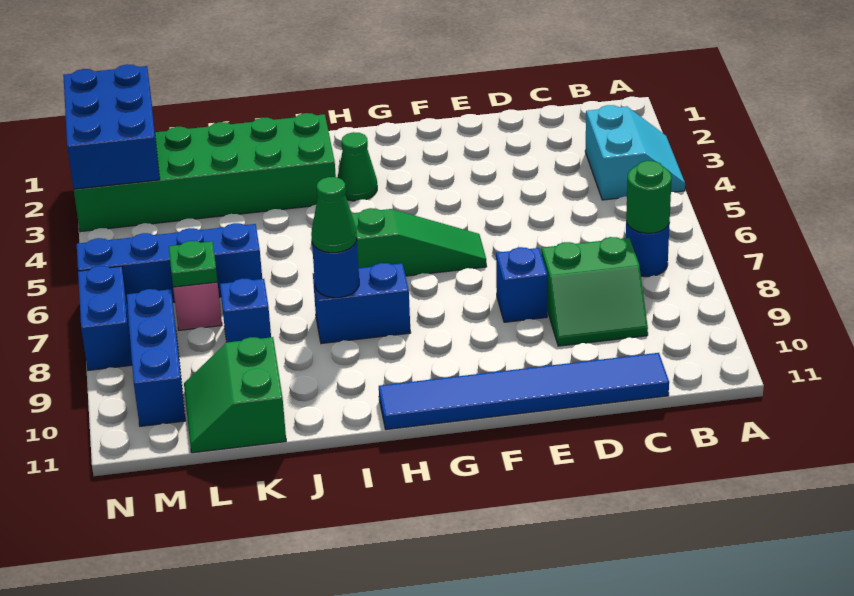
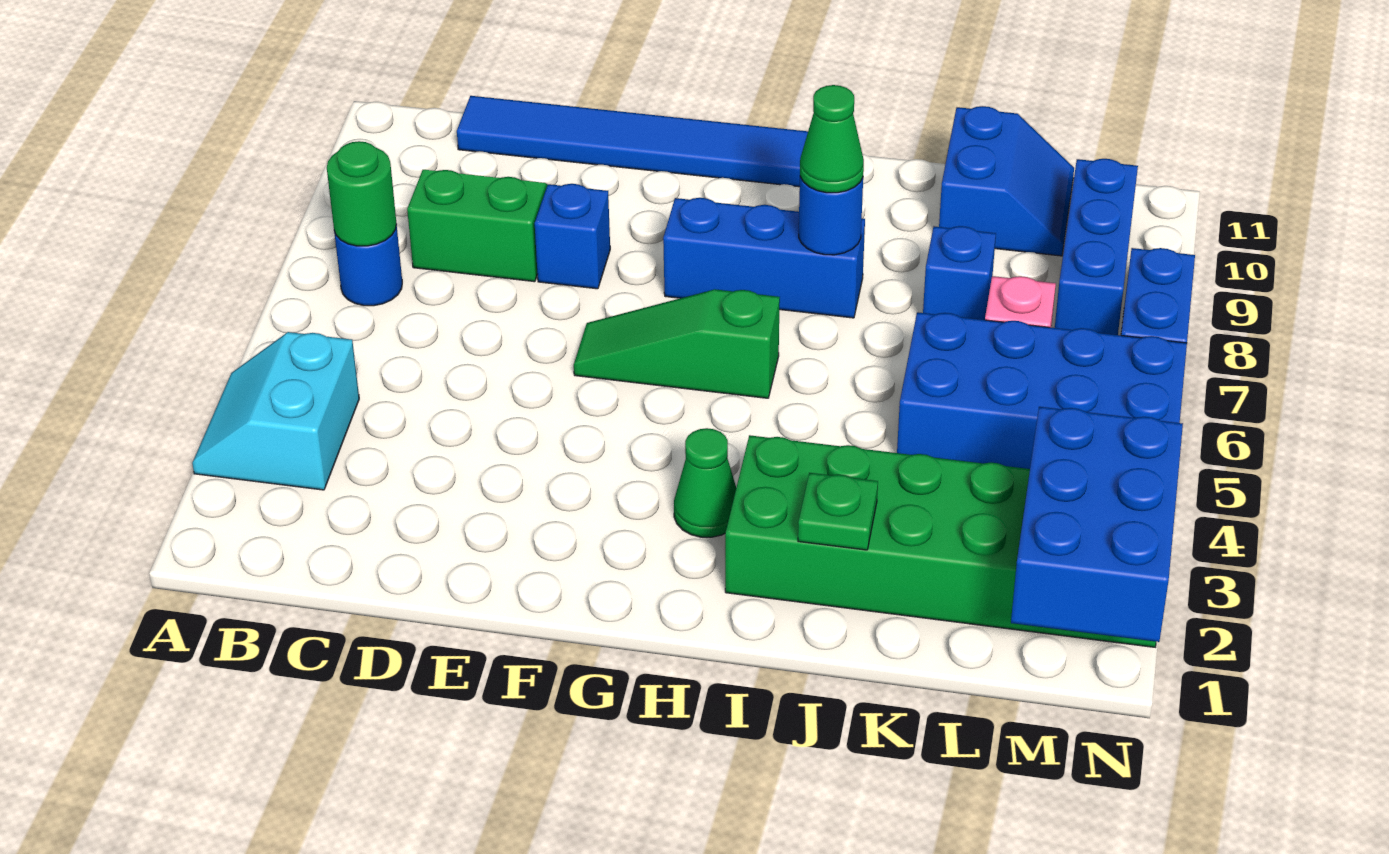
blue brick H8:I8 level 1 -> blue brick G8:I8 level 1
blue brick K6:N6 level 1 -> blue brick K5:N6 level 1
green slope K10:L11 level 1 top K -> blue slope K10:L11 level 1 top K
green plate L7 level 2 -> green plate J2 level 2

